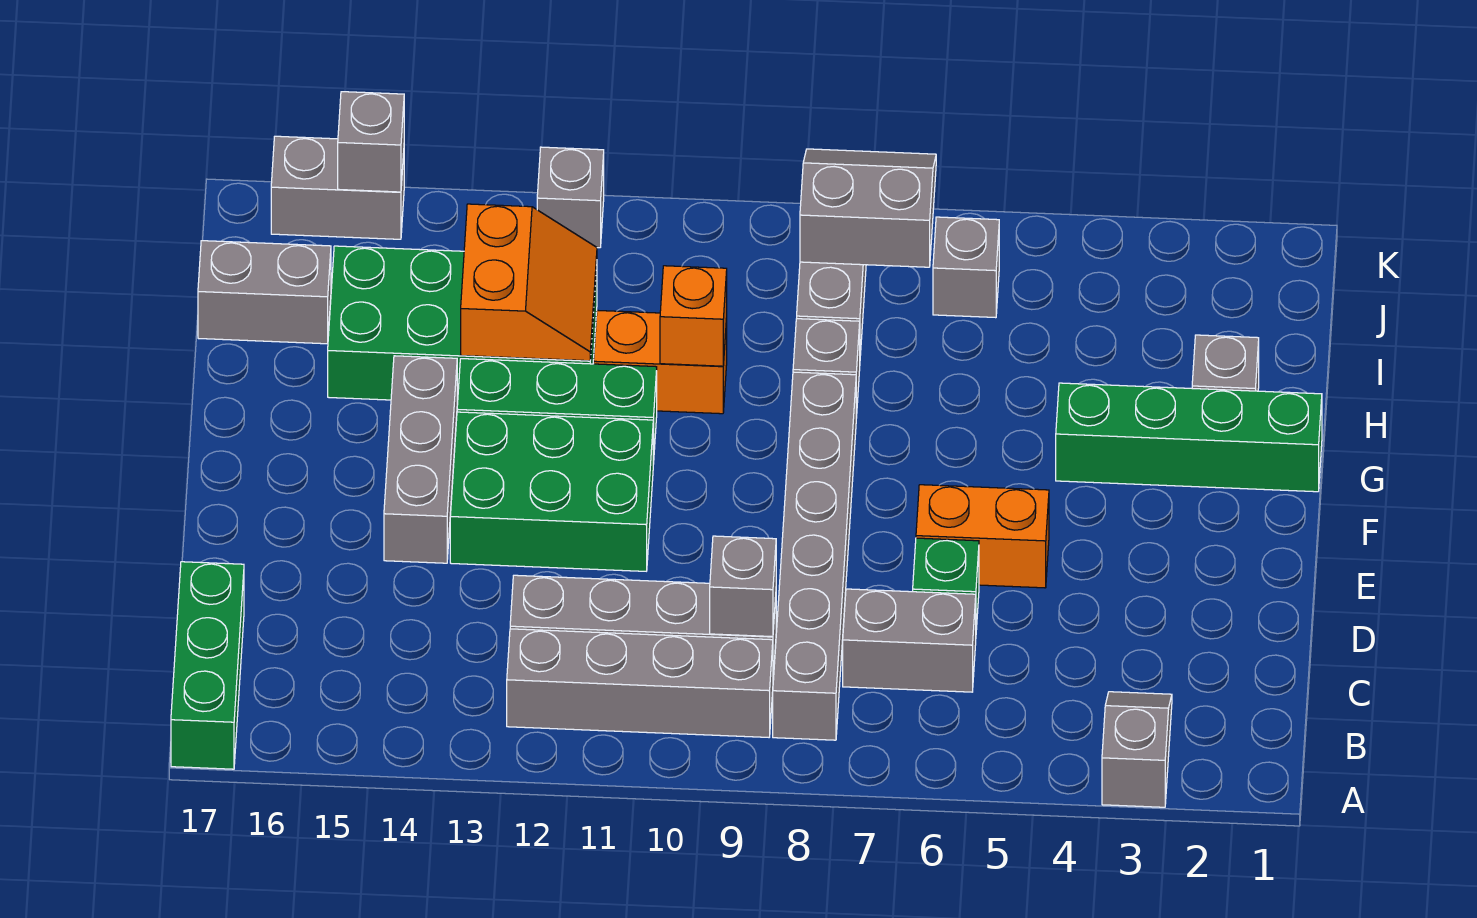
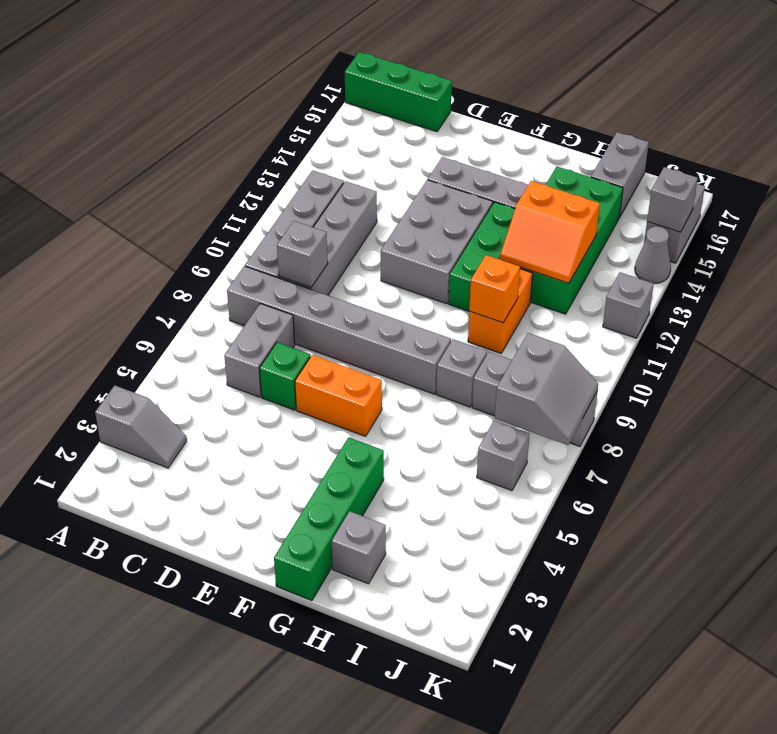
orange brick E5:E6 level 1 -> orange brick E6:F6 level 1
green brick E11:F13 level 1 -> grey brick E11:F13 level 1
none -> grey cone K14 level 1

